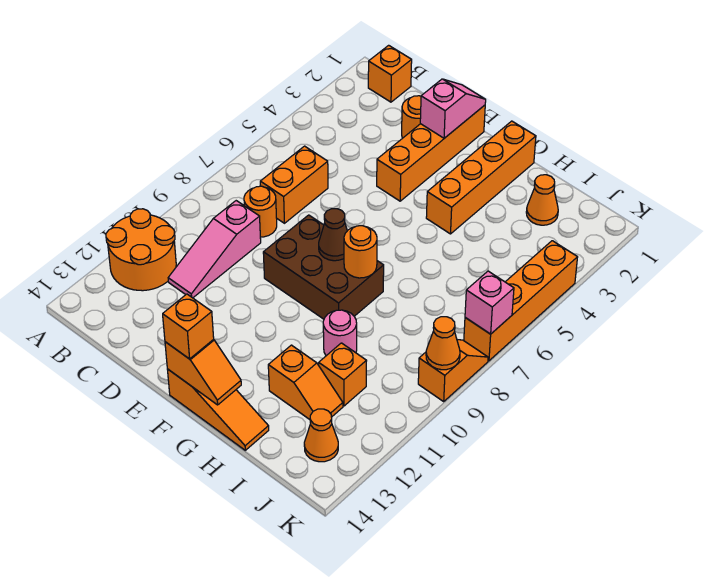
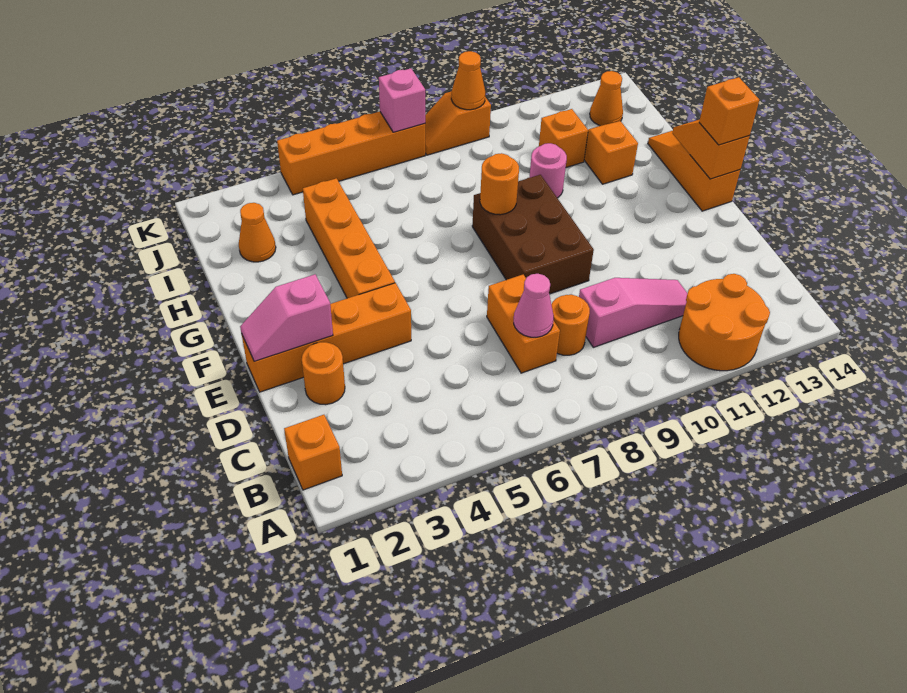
orange brick C6:C7 level 1 -> orange brick C7:D7 level 1
none -> pink cone C7 level 2
brown cone F8 level 2 -> none
orange brick G1:G4 level 1 -> orange brick F4:I4 level 1

